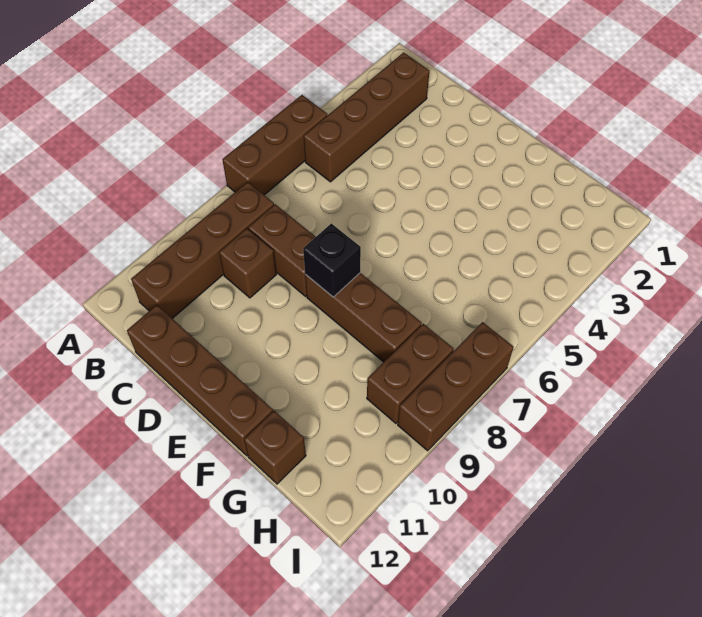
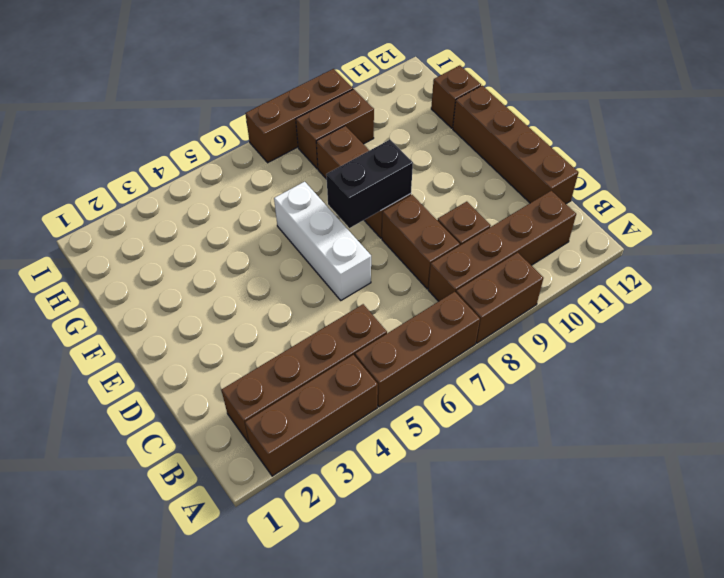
none -> brown brick A2:A4 level 1
none -> brown brick A8:A9 level 1
none -> white brick D6:F6 level 1
black brick E8 level 2 -> black brick E7:E8 level 2

